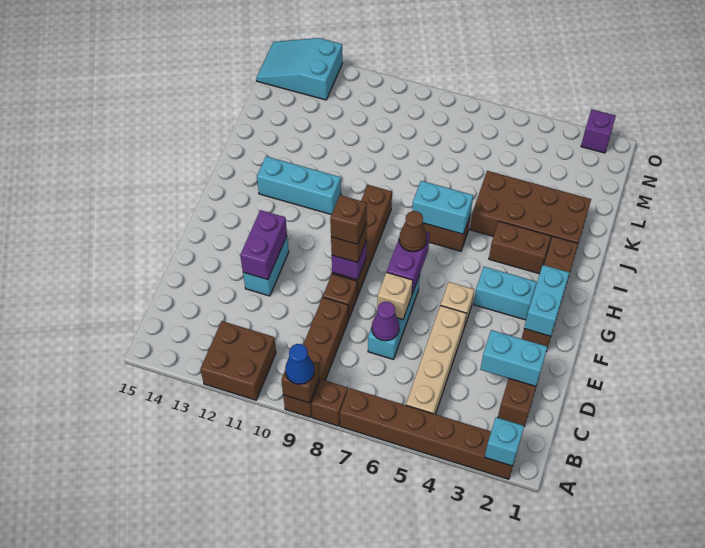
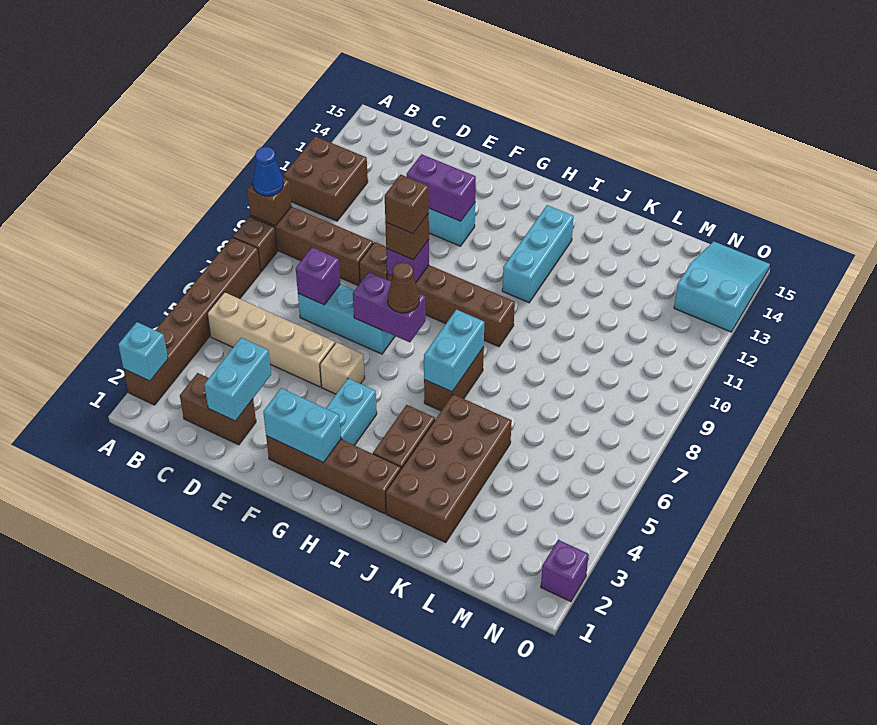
purple cone D7 level 2 -> purple brick D7 level 2
tan brick E7 level 2 -> none

